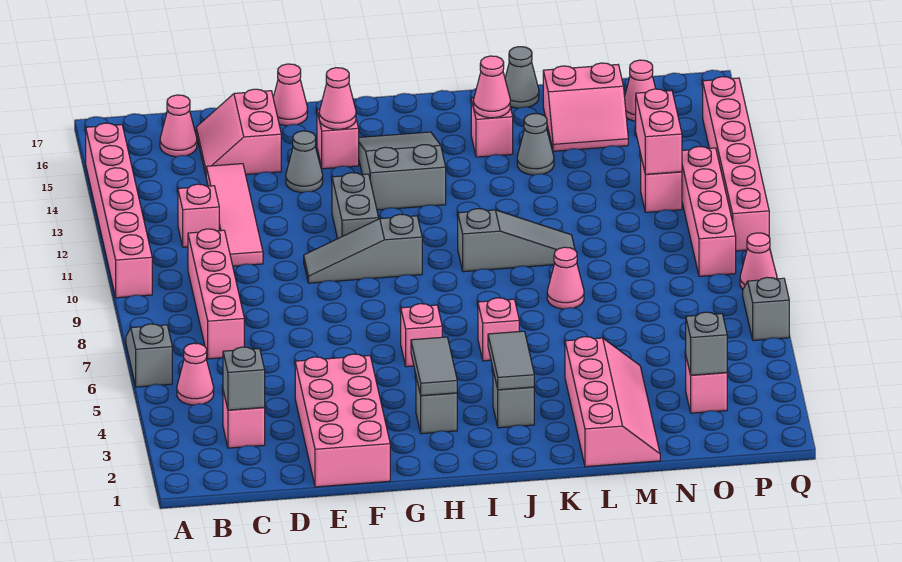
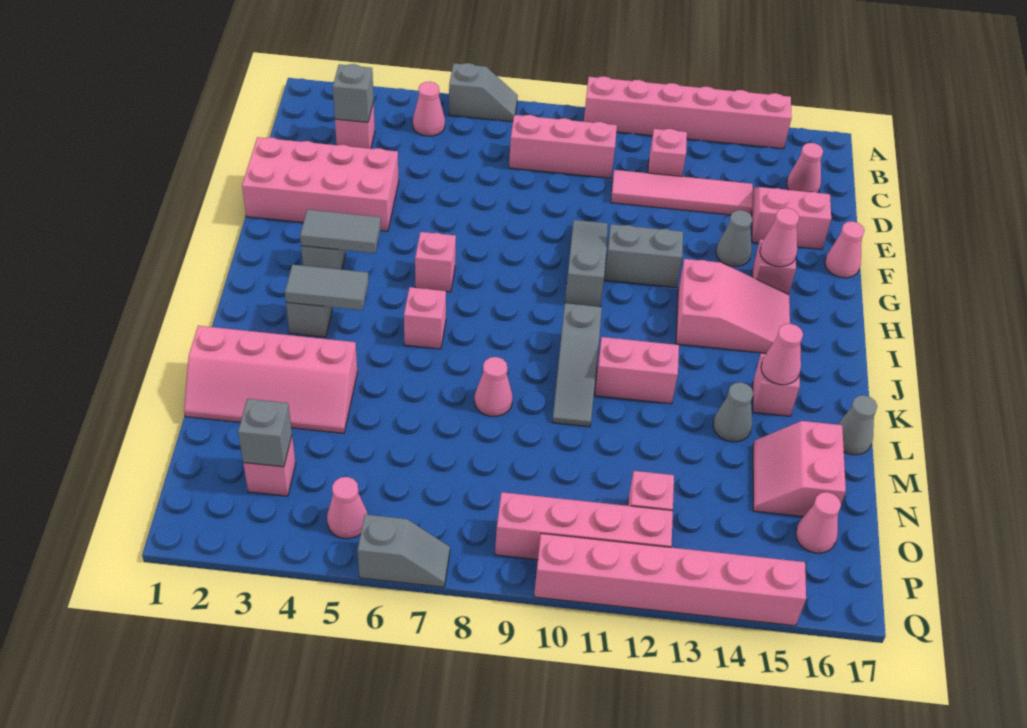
pink brick C7:C10 level 1 -> pink brick C8:C10 level 1
grey slope H13:I15 level 1 top 13 -> pink slope H13:I15 level 1 top 13
pink brick O12:O13 level 2 -> pink brick K11:K12 level 1
pink cone Q8 level 1 -> pink cone P5 level 1

